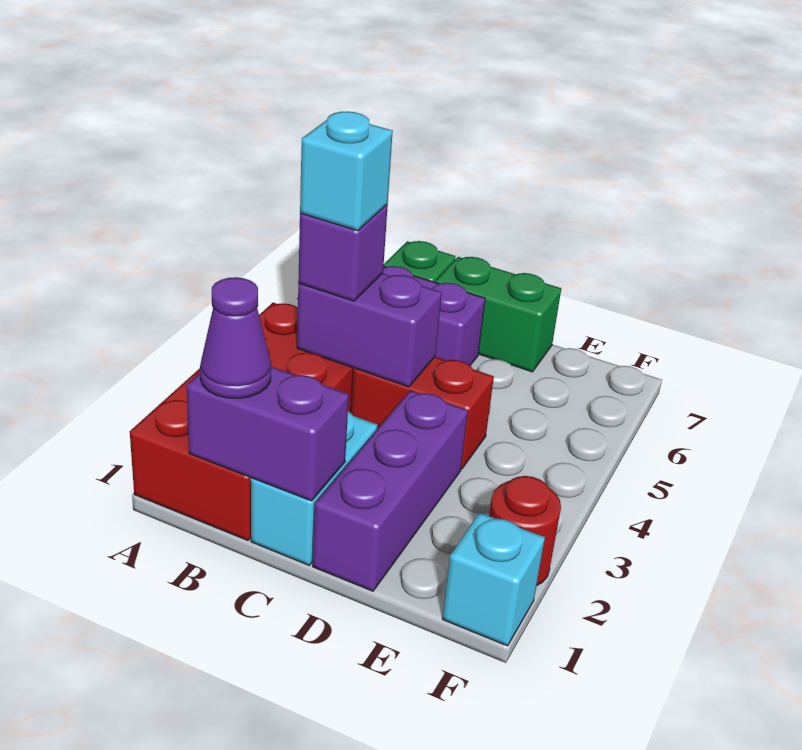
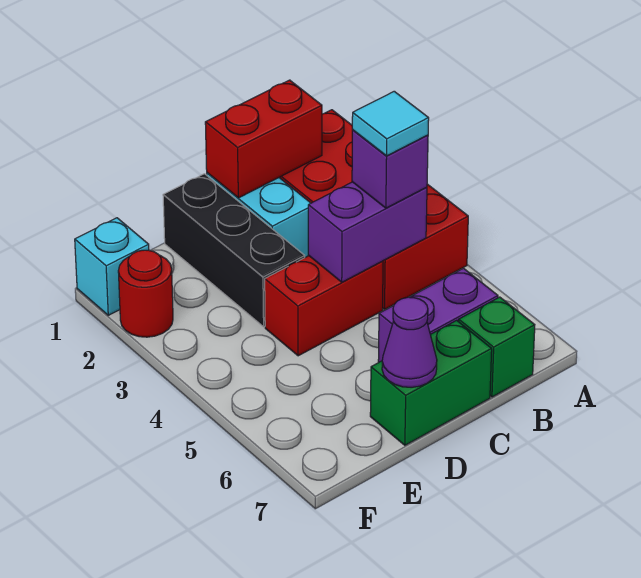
purple brick B1:C1 level 2 -> red brick B1:C1 level 2
purple cone B1 level 3 -> purple cone D7 level 2
cyan brick B4 level 4 -> cyan tile B4 level 4
purple brick D1:D3 level 1 -> black brick D1:D3 level 1

